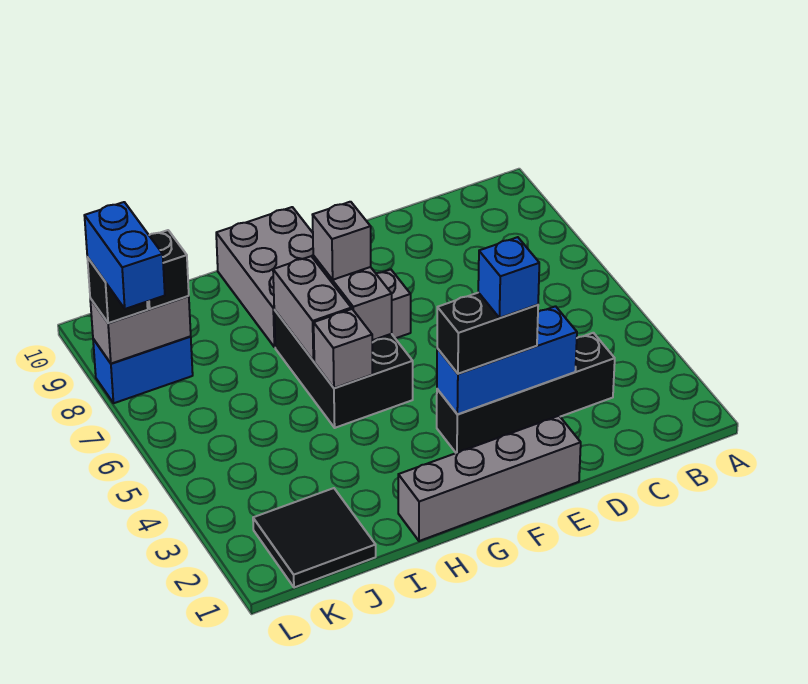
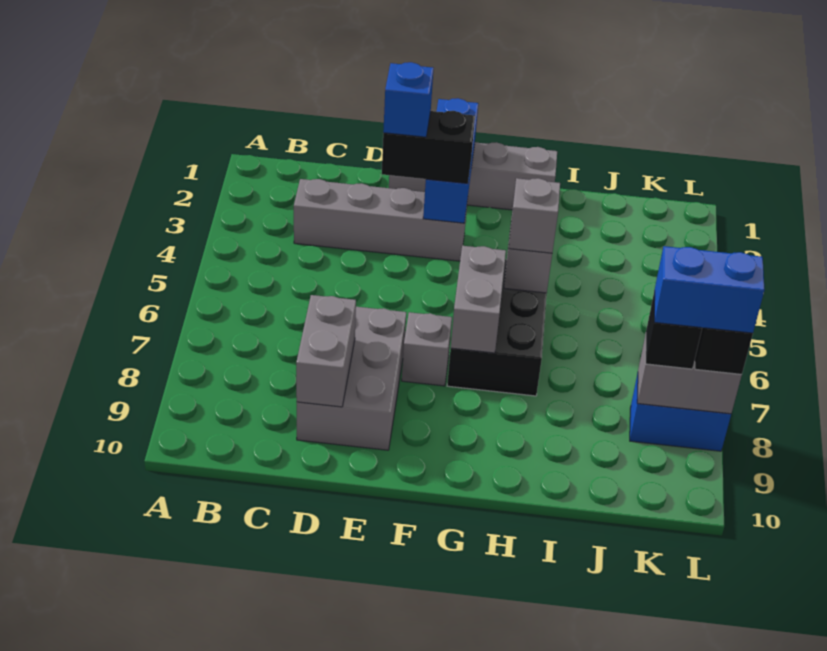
black brick C3:F3 level 1 -> grey brick C3:F3 level 1
blue brick D3:F3 level 2 -> blue brick F1:F3 level 2
grey brick G7 level 3 -> grey brick H5 level 3
grey brick G8:H10 level 1 -> grey brick D7:E9 level 1
grey brick H6:H7 level 2 -> grey brick D8:D9 level 2
black tile J1:K2 level 1 -> none
blue brick L7:L8 level 4 -> blue brick K8:L8 level 4

